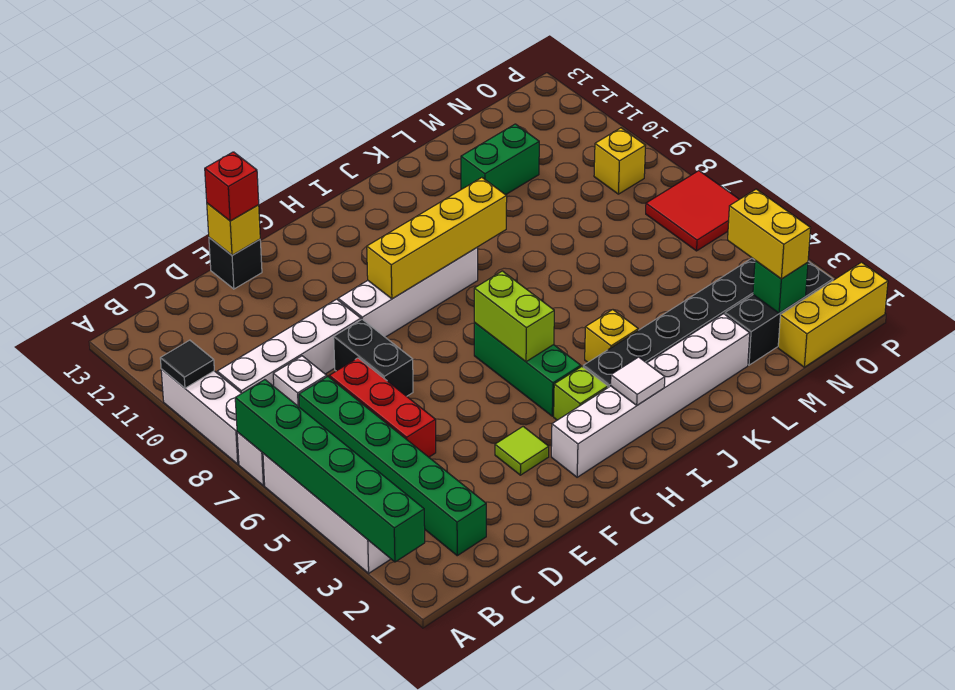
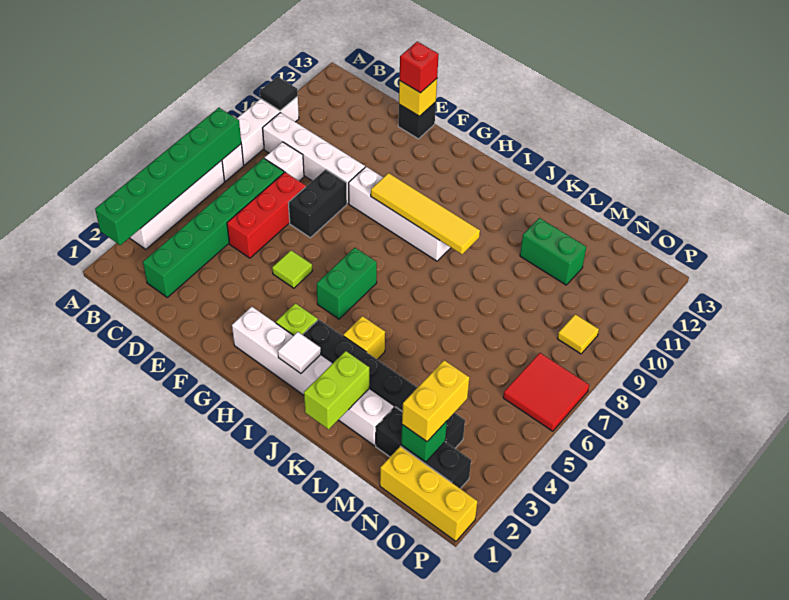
lime tile F3 level 1 -> lime tile F5 level 1
yellow brick G9:J9 level 2 -> yellow tile G9:J9 level 2
green brick H4:H6 level 1 -> green brick H5:H6 level 1
lime brick H5:H6 level 2 -> lime brick K1:K2 level 2
yellow brick O9 level 1 -> yellow tile O9 level 1

